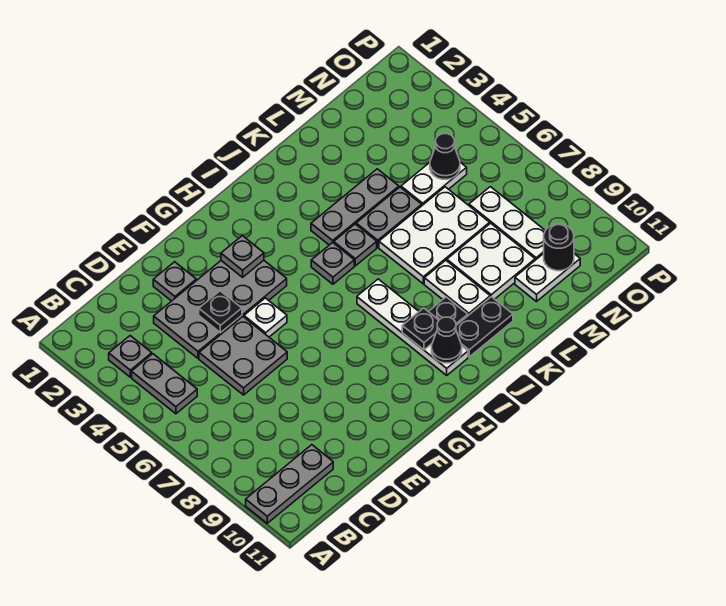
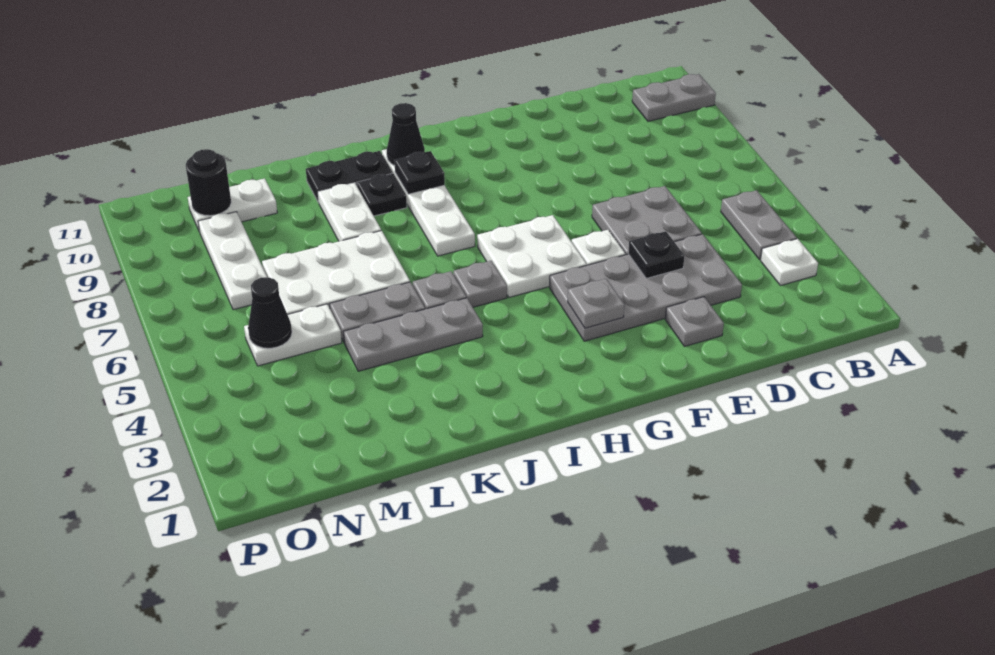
grey plate A10:C10 level 1 -> grey plate A10:B10 level 1
grey plate B3 level 1 -> white plate B3 level 1
white plate L8:M9 level 1 -> white plate G5:H6 level 1

